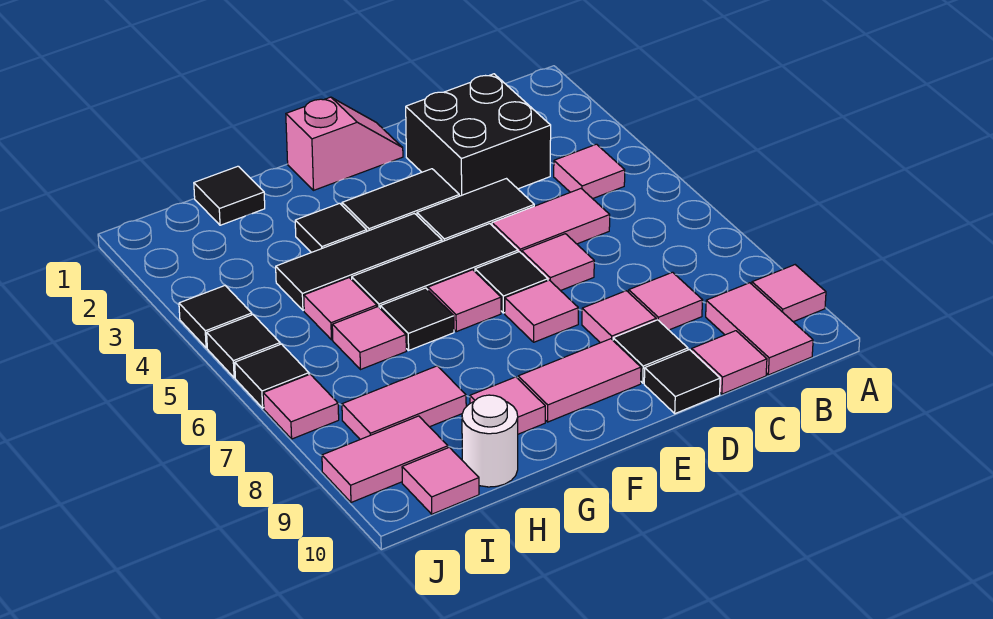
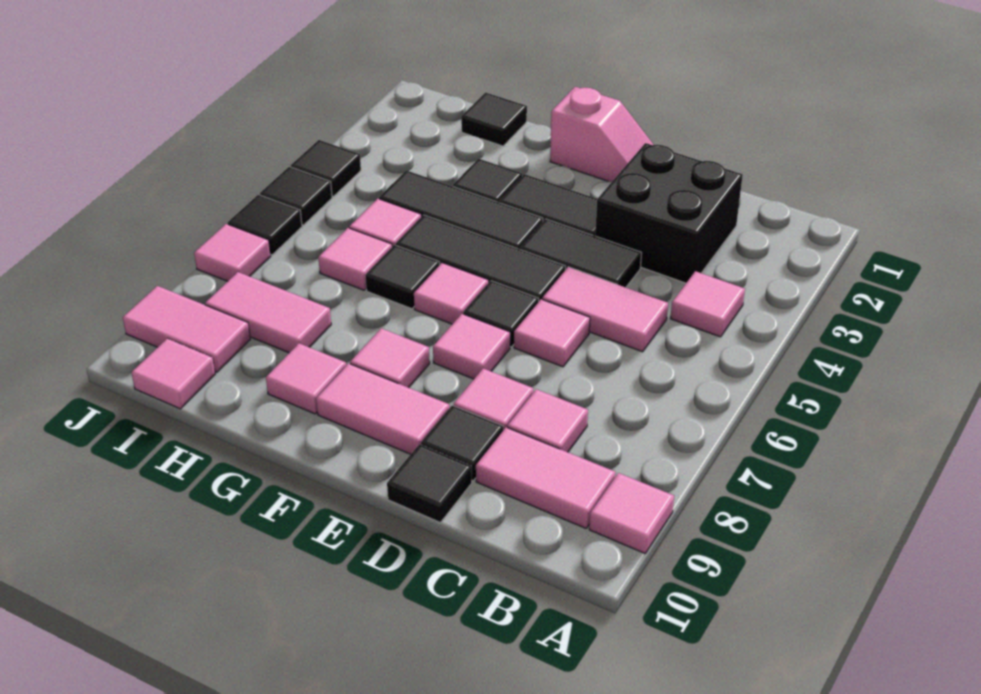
pink tile B9:B10 level 1 -> pink tile B9:C9 level 1
pink tile C10 level 1 -> pink tile F8 level 1
white round brick H10 level 1 -> none

